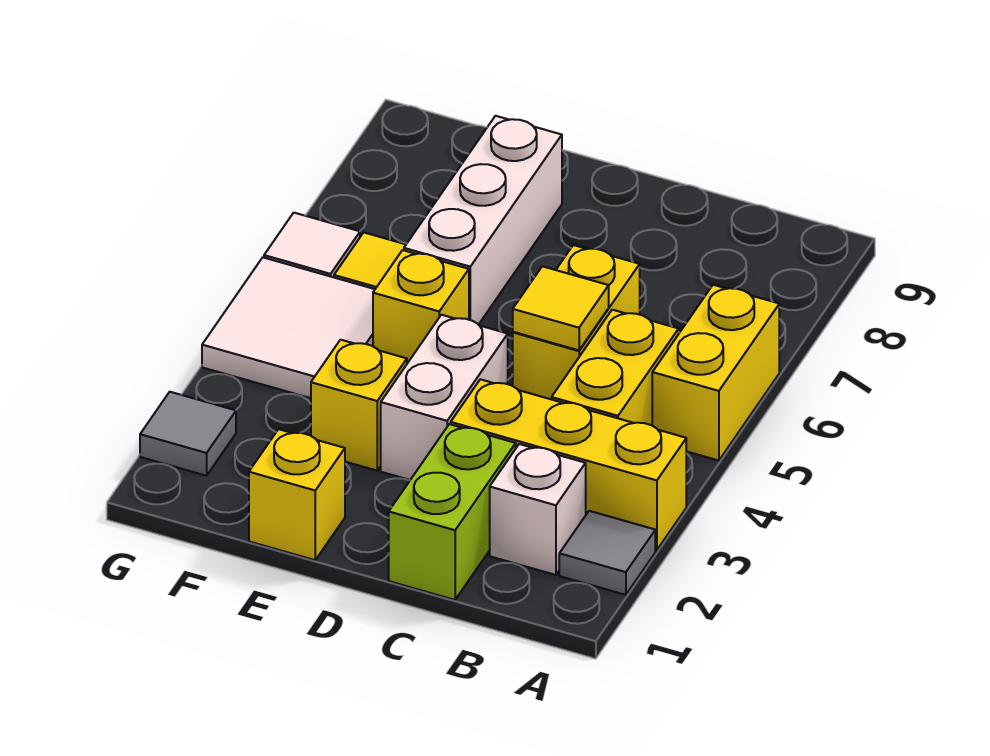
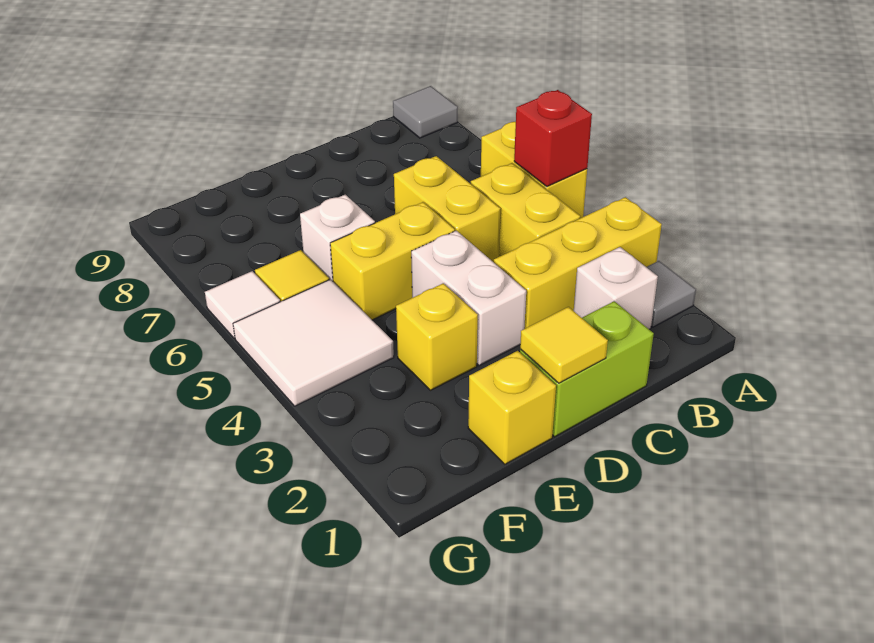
none -> red brick A5 level 2
lime brick C1:C2 level 1 -> lime brick C1:D1 level 1
yellow tile C5 level 2 -> yellow tile D1 level 2
yellow brick E5 level 1 -> yellow brick D5:E5 level 1
white brick E6:E8 level 1 -> white brick E6 level 1
grey tile G2 level 1 -> grey tile A9 level 1

